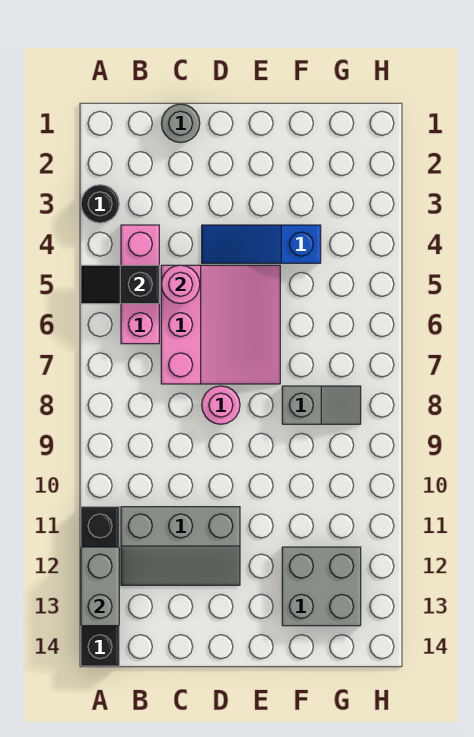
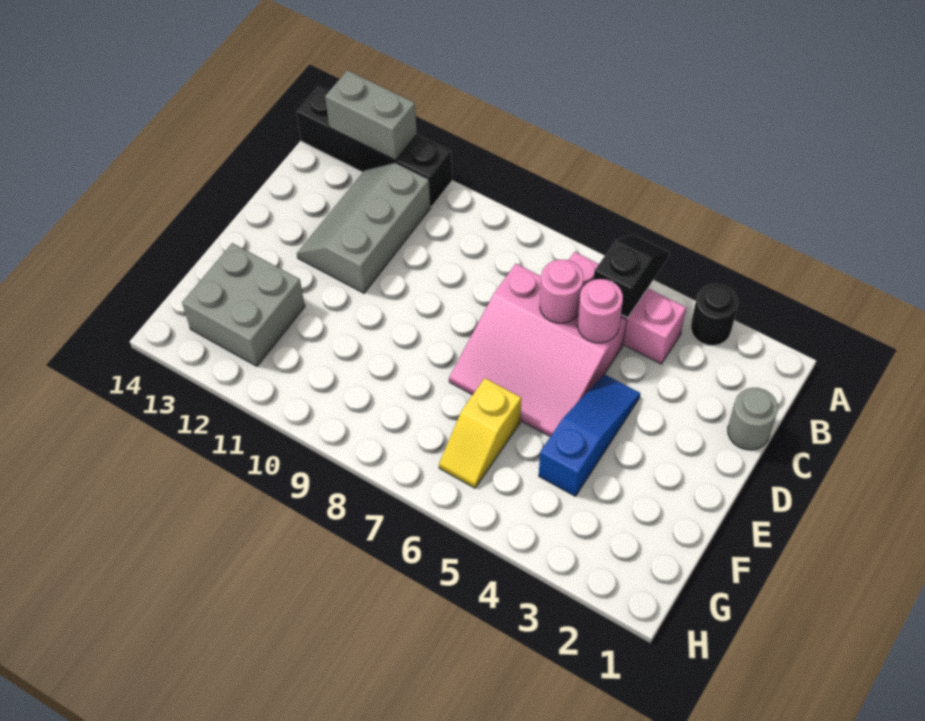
pink round brick D8 level 1 -> pink round brick C6 level 2
none -> yellow slope F6:G6 level 1 top F
grey slope F8:G8 level 1 top F -> none

